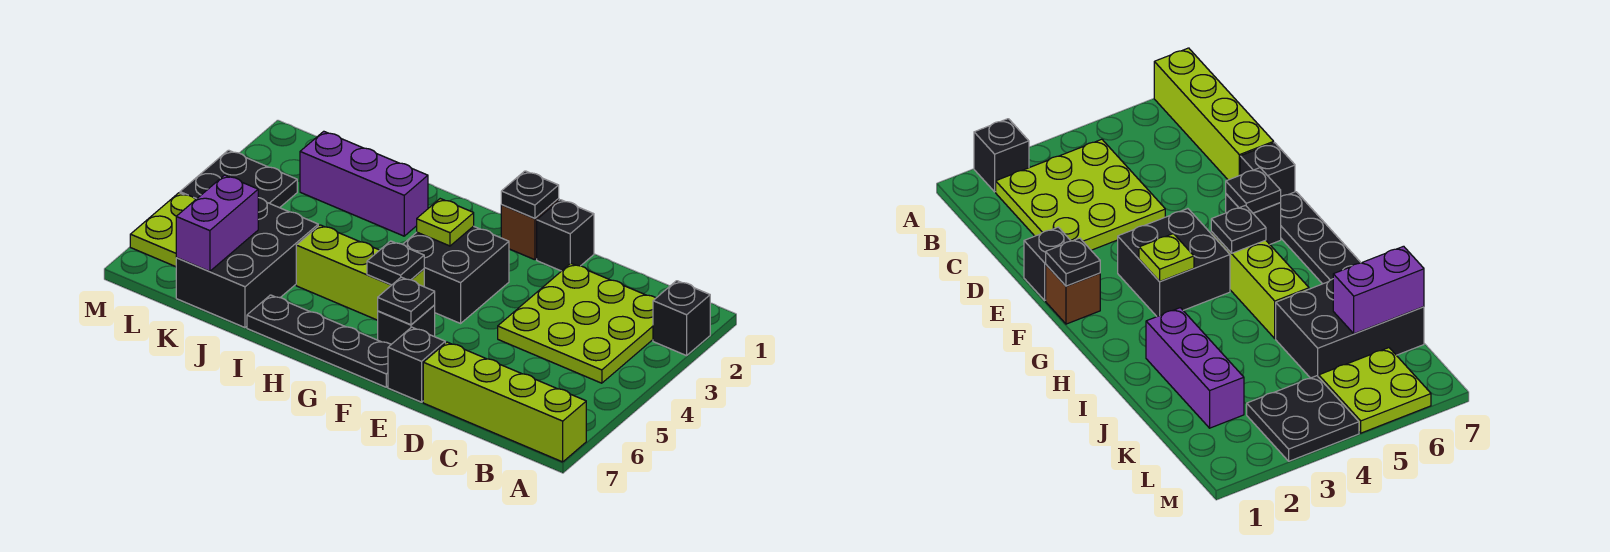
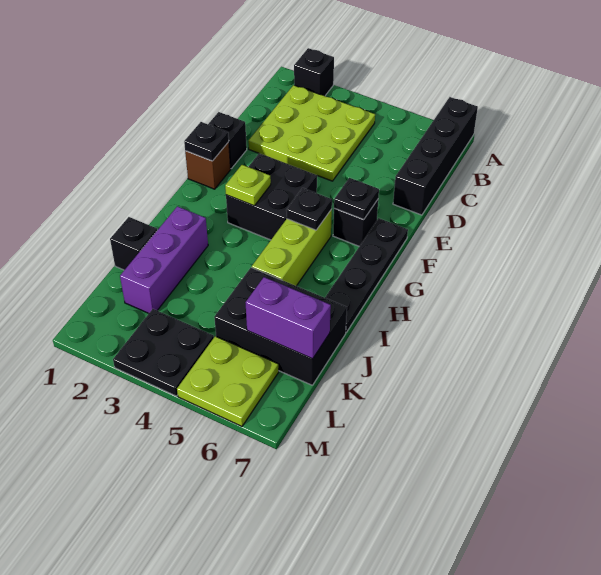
lime brick A7:D7 level 1 -> black brick A7:D7 level 1
black brick E7 level 1 -> black brick J1 level 1

